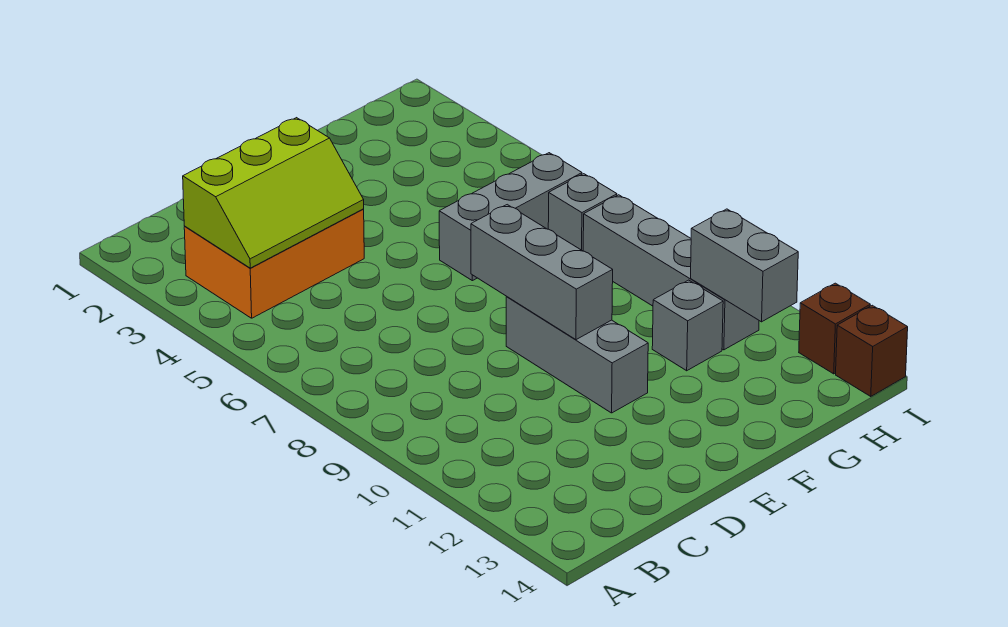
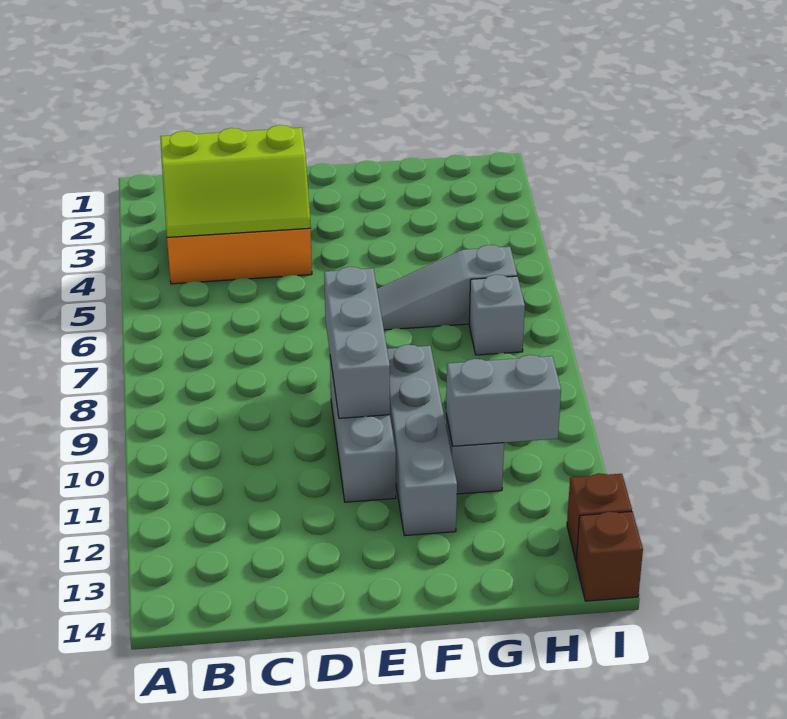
grey brick F6:H6 level 1 -> grey slope F6:H6 level 1 top H
grey brick H8:H11 level 1 -> grey brick F9:F12 level 1
grey brick H11:H12 level 2 -> grey brick G11:H11 level 2

